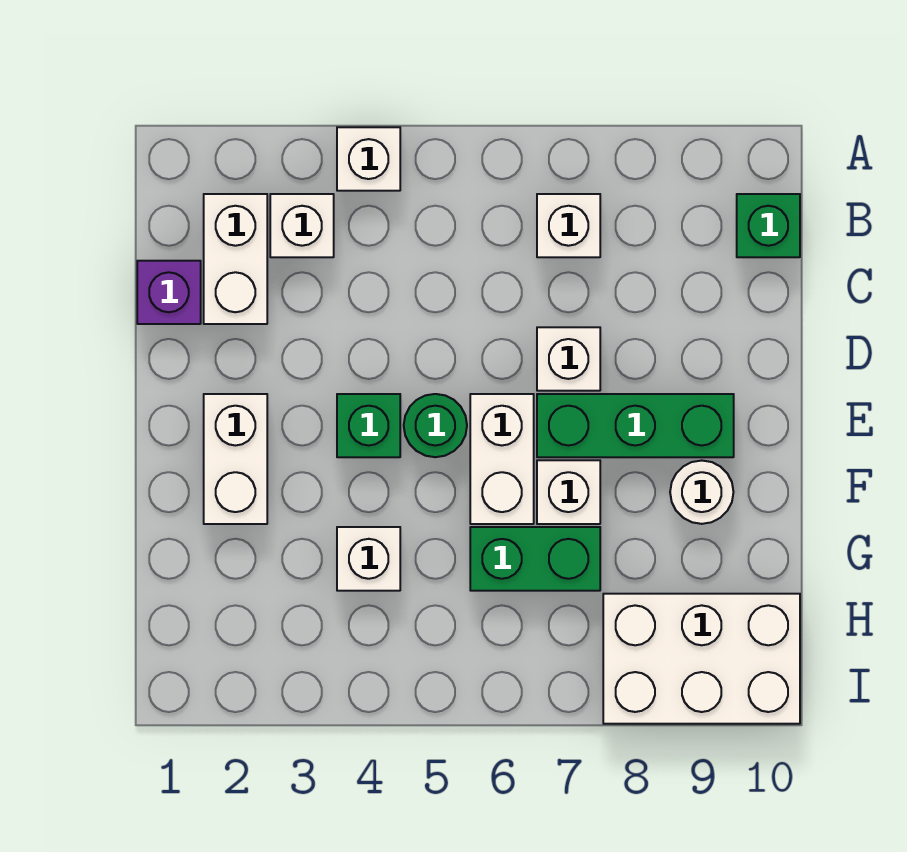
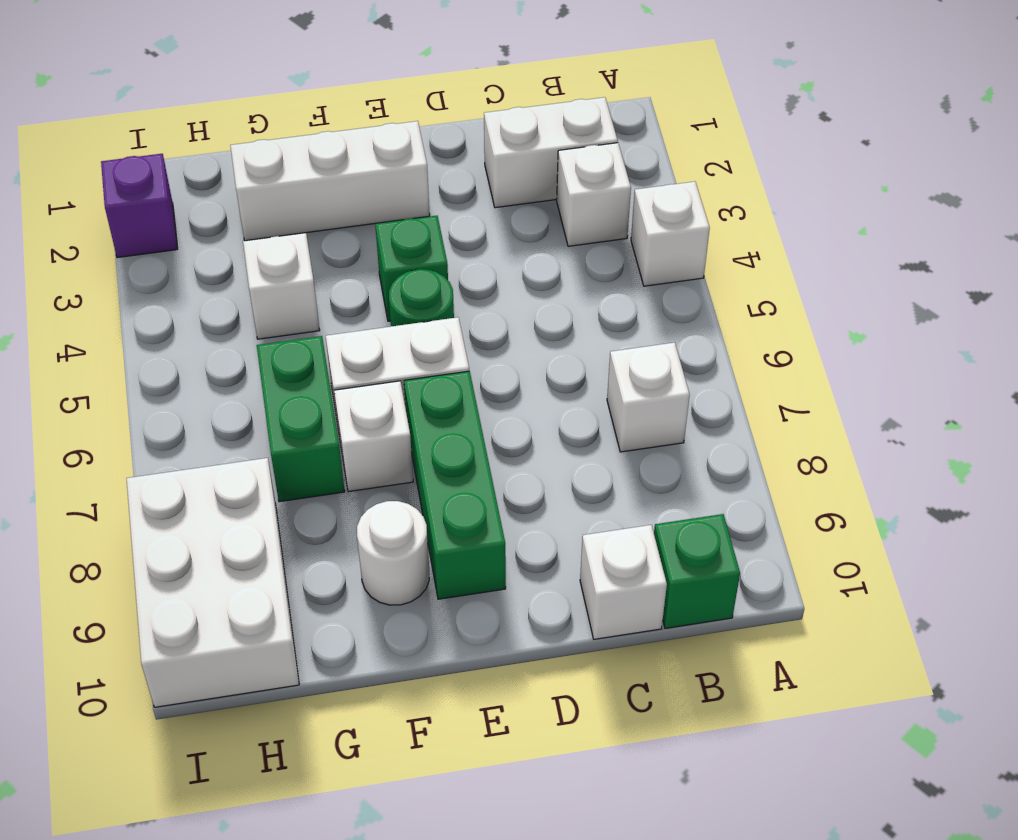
purple brick C1 level 1 -> purple brick I2 level 1
white brick D7 level 1 -> white brick C10 level 1
white brick E2:F2 level 1 -> white brick E2:G2 level 1

